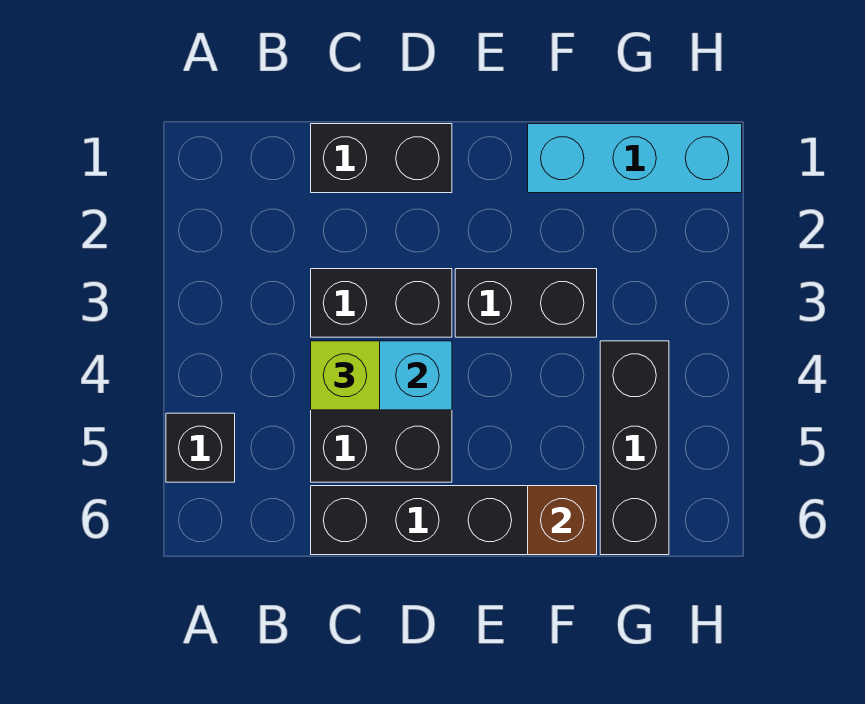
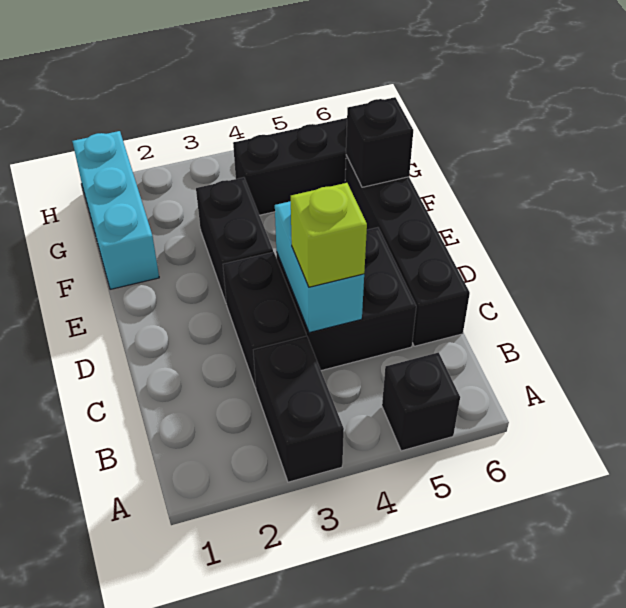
black brick C1:D1 level 1 -> black brick A3:B3 level 1
brown brick F6 level 2 -> black brick F6 level 2

